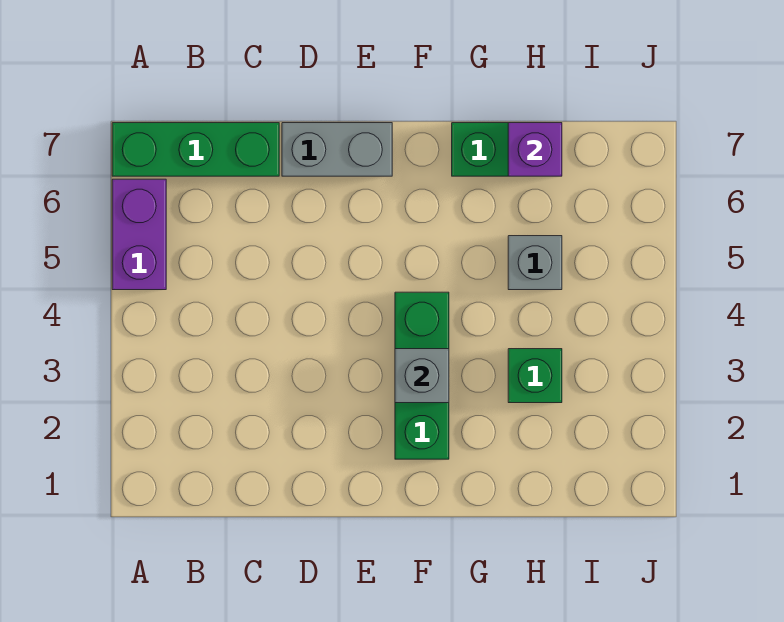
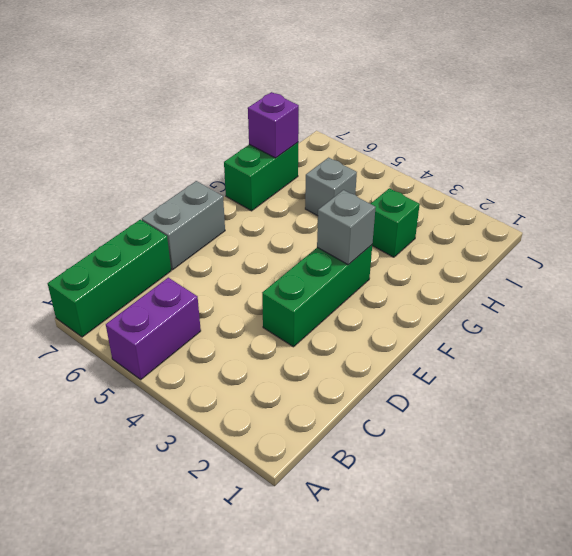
purple brick A5:A6 level 1 -> purple brick A5:B5 level 1
green brick F2:F4 level 1 -> green brick D3:F3 level 1

